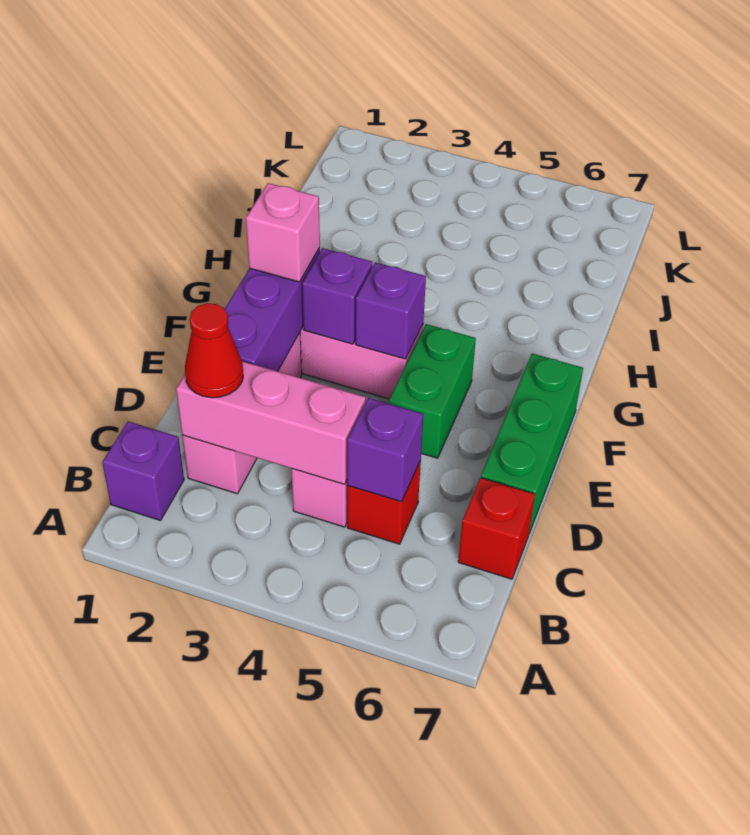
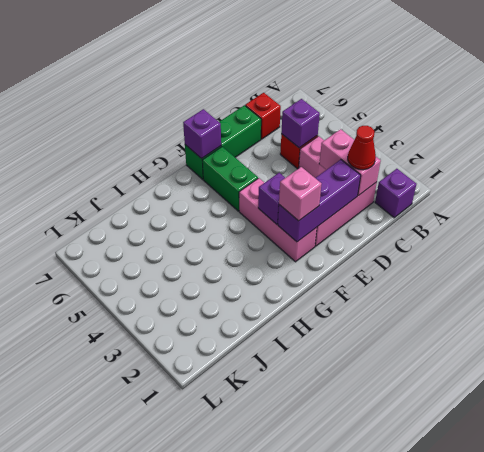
pink brick C2:C4 level 2 -> pink brick C2:C3 level 2
green brick E5:F5 level 1 -> green brick F5:F6 level 1
purple brick F4 level 2 -> purple brick F7 level 2

